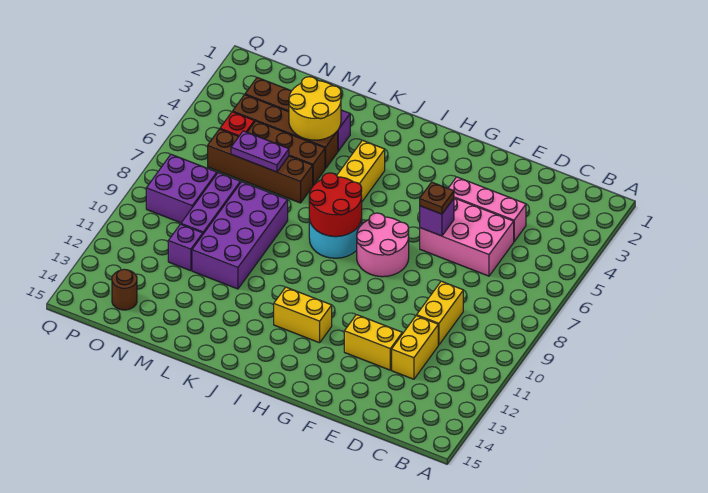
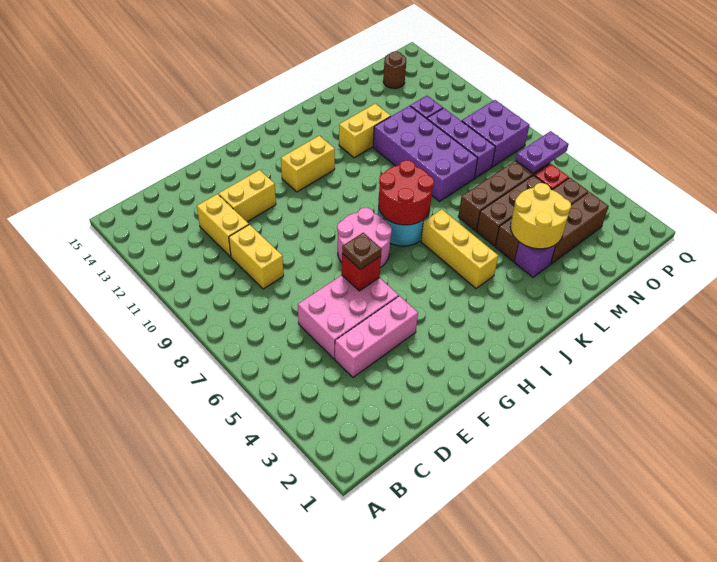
purple brick F6 level 2 -> red brick F6 level 2
none -> yellow brick K12:L12 level 1
purple plate M6:N6 level 2 -> purple plate O6:P6 level 2

